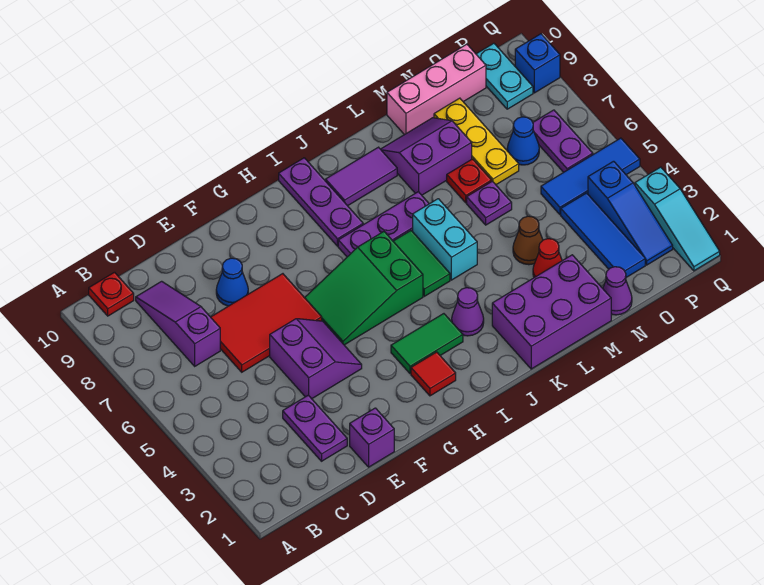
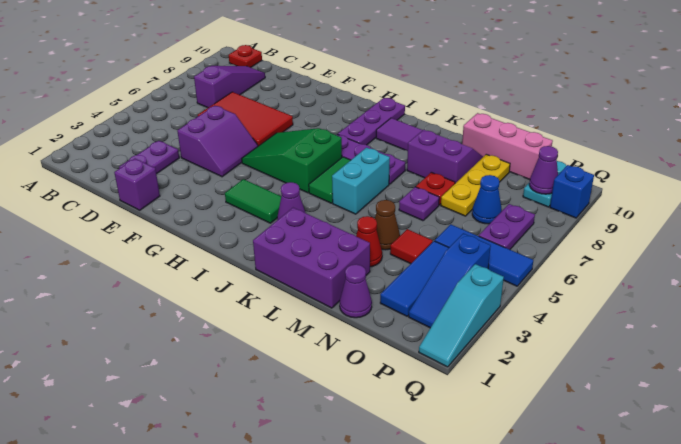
blue cone E8 level 1 -> none
red tile H2 level 1 -> red tile N4 level 1
none -> purple cone P9 level 2

